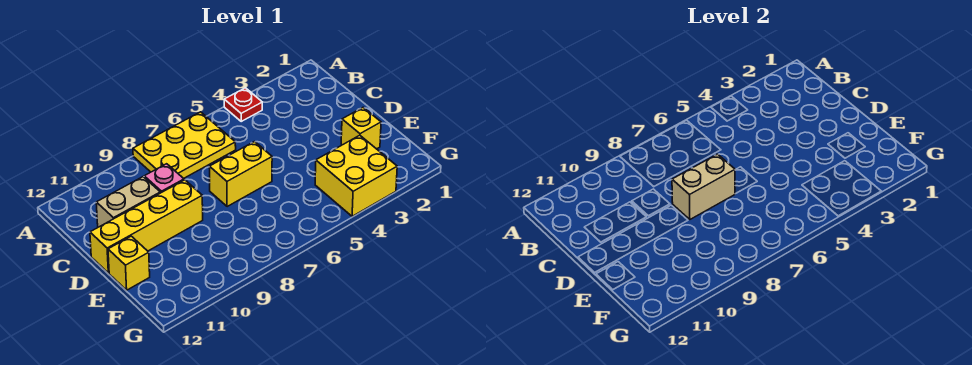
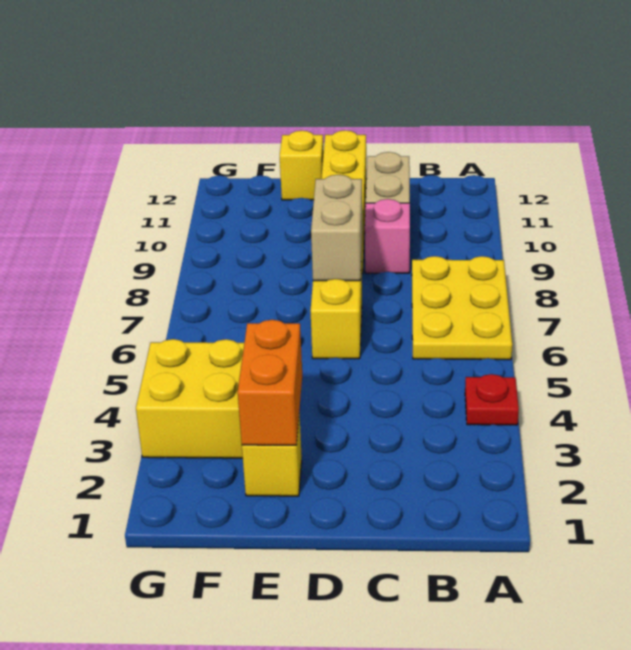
none -> orange brick E2:E3 level 2

